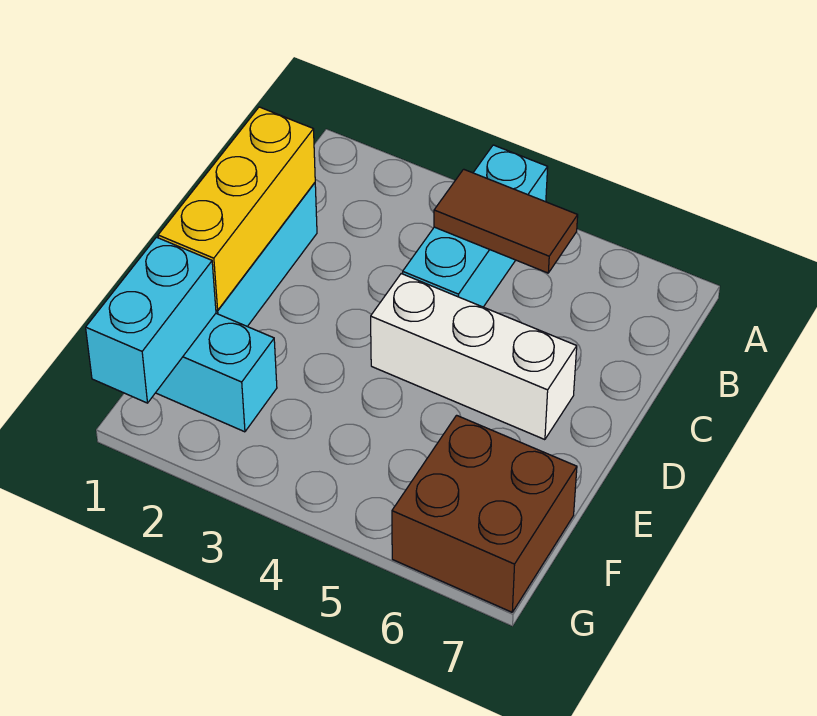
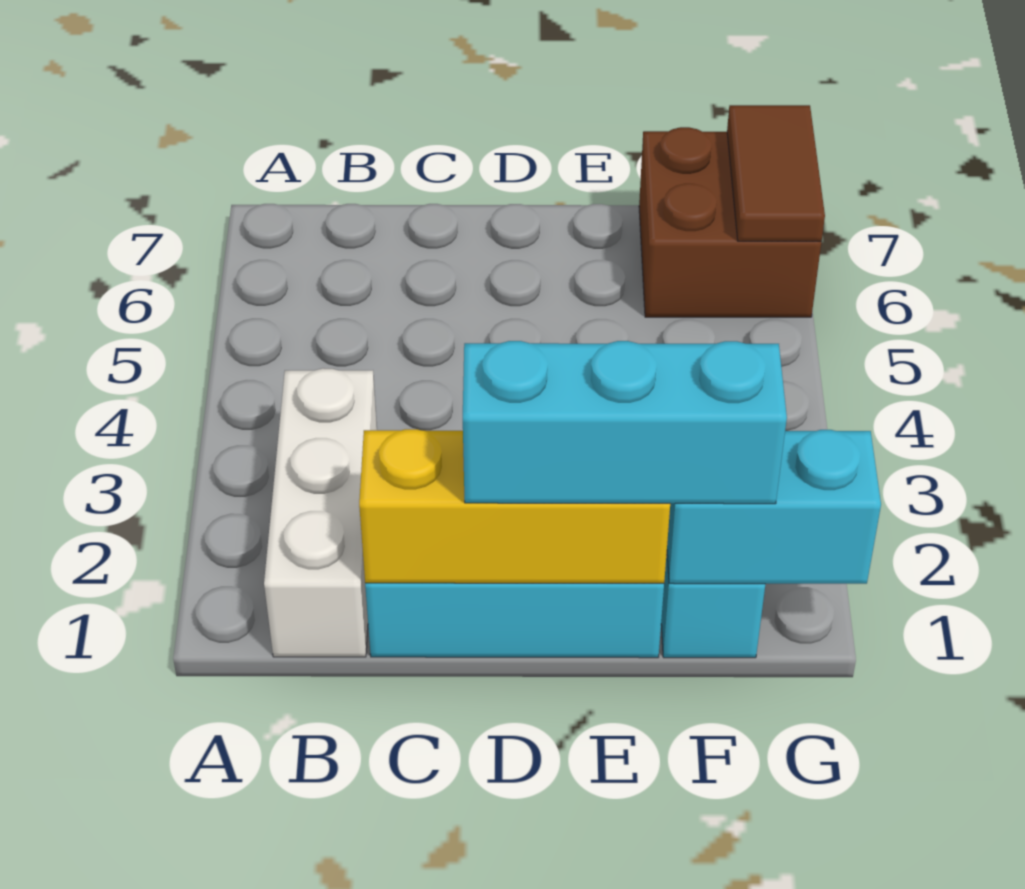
cyan brick A4:C4 level 1 -> cyan brick D1:F1 level 3
brown tile B4:B5 level 2 -> brown tile G6:G7 level 2
white brick D4:D6 level 1 -> white brick B1:B3 level 1

